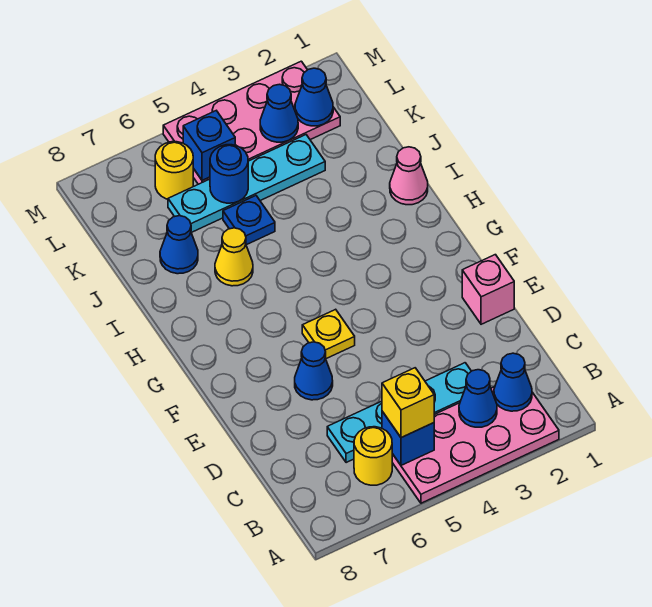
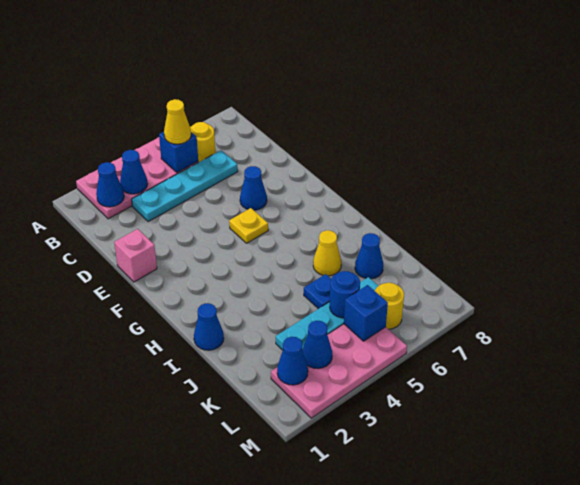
yellow brick B5 level 3 -> yellow cone B5 level 3
pink cone I1 level 1 -> blue cone I1 level 1

